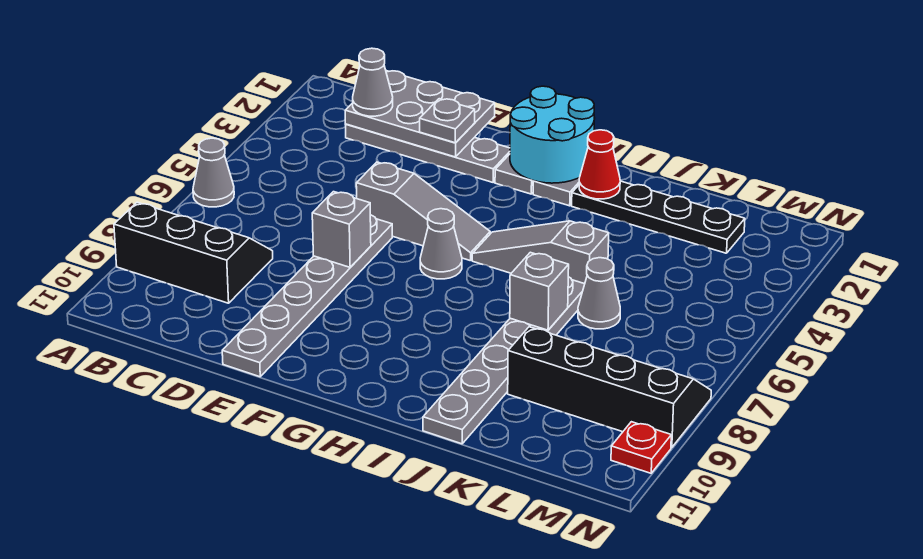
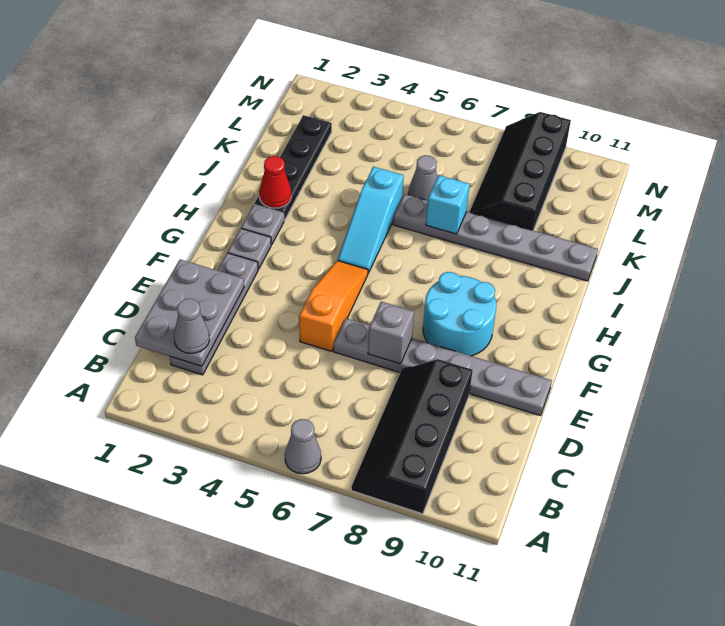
black slope A8:C9 level 1 top 9 -> black slope A8:D9 level 1 top 9
grey plate E2 level 3 -> none
grey slope E5:G5 level 1 top E -> orange slope E5:G5 level 1 top E
cyan round brick G1:H2 level 2 -> cyan round brick F8:G9 level 1
grey cone G6 level 1 -> none
grey slope H5:J5 level 1 top J -> cyan slope H5:J5 level 1 top J
grey brick J7 level 2 -> cyan brick J7 level 2
red plate N10 level 1 -> none

